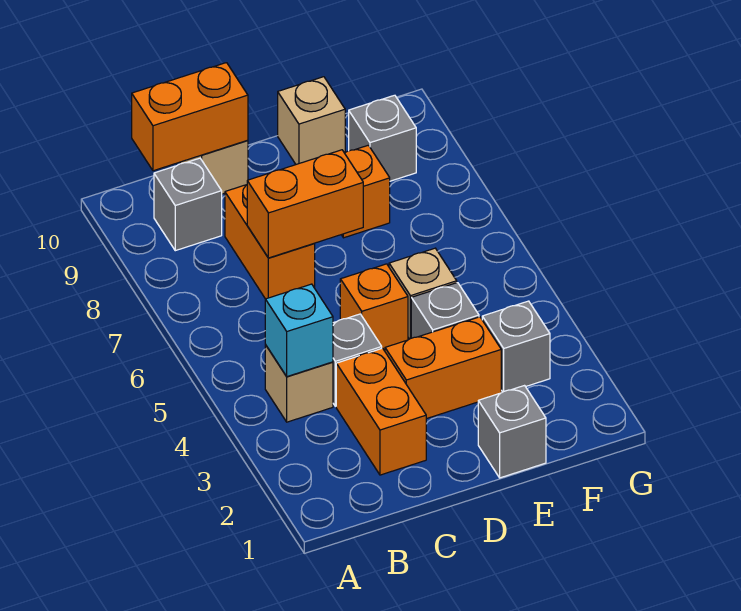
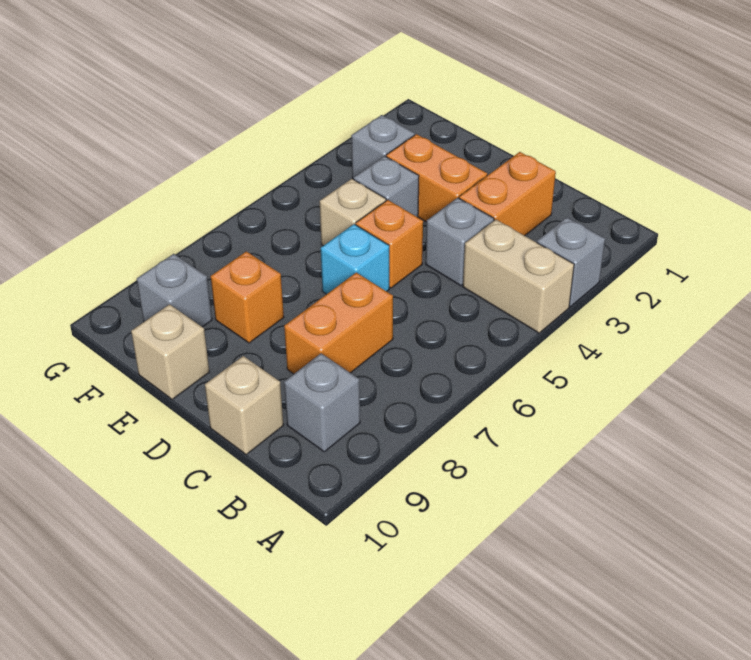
tan brick B4 level 1 -> tan brick A4:B4 level 1
cyan brick B4 level 2 -> cyan brick D6 level 1
orange brick B10:C10 level 2 -> none
orange brick C7:D7 level 2 -> none
grey brick E1 level 1 -> grey brick A3 level 1

